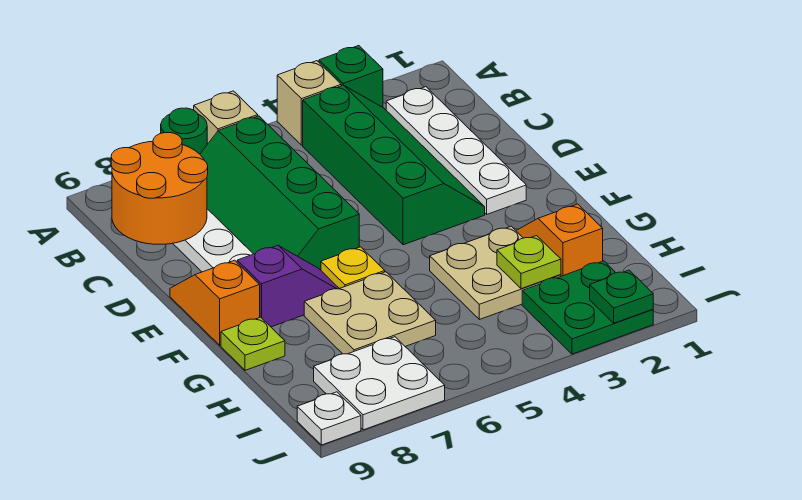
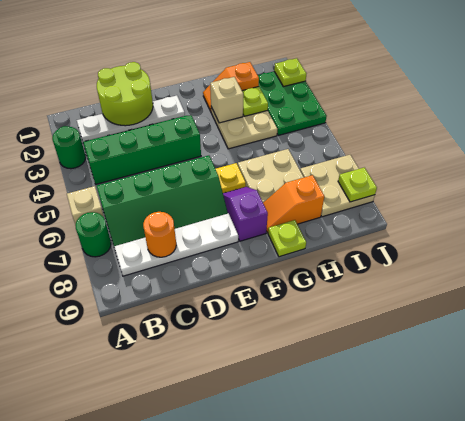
green brick A3 level 1 -> green round brick A3 level 1
tan brick A4 level 1 -> tan brick G3 level 2
orange round brick B8:C9 level 2 -> orange round brick C8 level 2
none -> lime round brick C1:D2 level 2
orange slope E9:F9 level 1 top F -> orange slope G8:H8 level 1 top H
green plate I2:J3 level 1 -> green plate I2:J4 level 1
white plate I7:J8 level 1 -> tan plate I7:J8 level 1
green plate J2 level 2 -> lime plate J2 level 2
none -> lime plate J8 level 2
white plate J9 level 1 -> none

